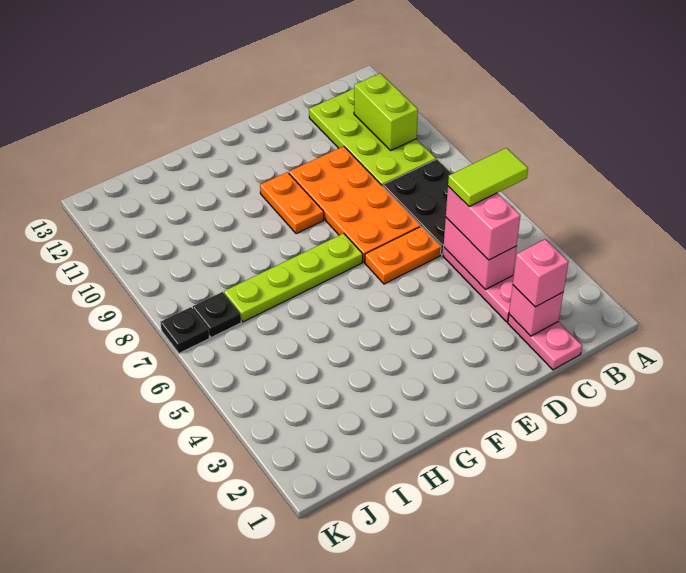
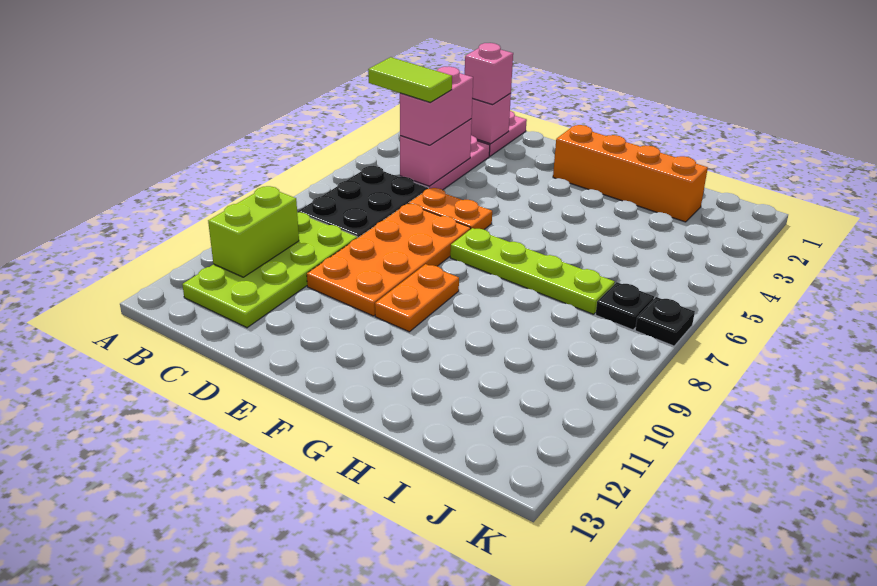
none -> orange brick F2:I2 level 1

